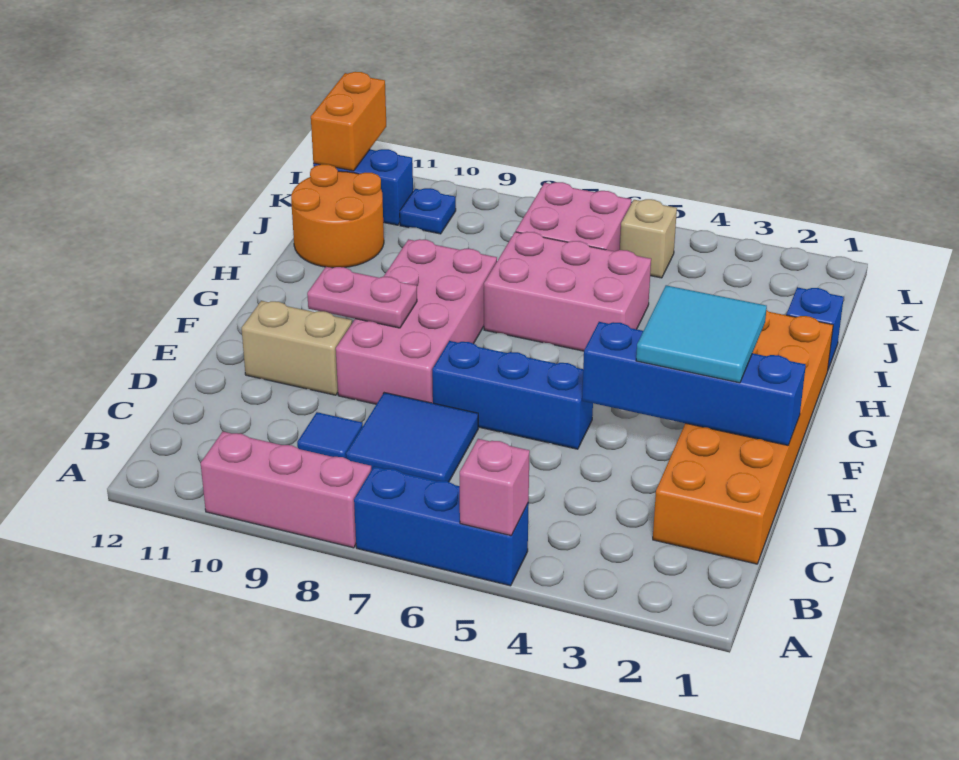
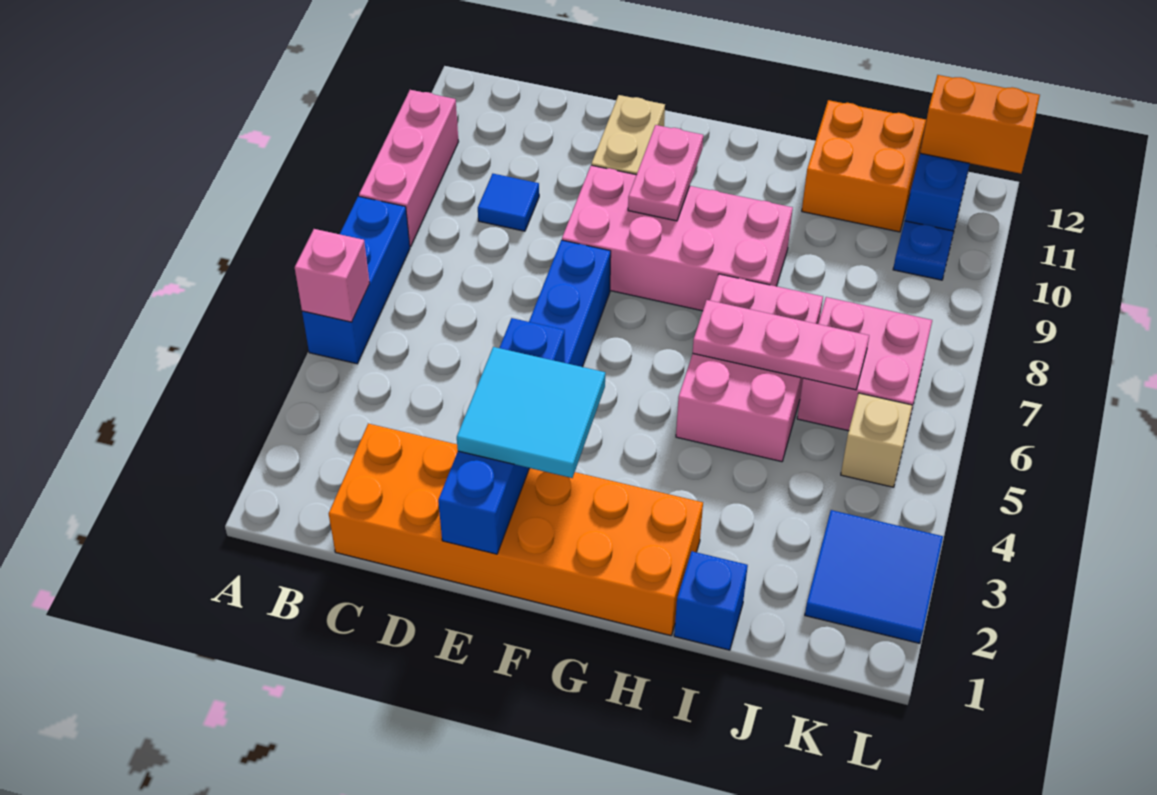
blue tile C7:D8 level 1 -> blue tile K2:L3 level 1
none -> pink plate H6:J6 level 2
orange round brick I11:J12 level 1 -> orange brick I11:J12 level 1

